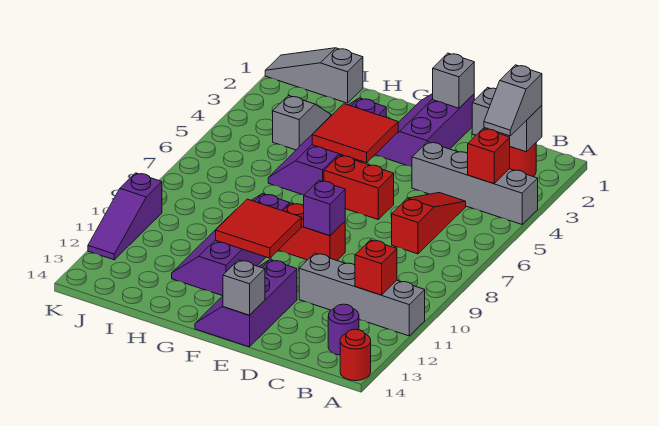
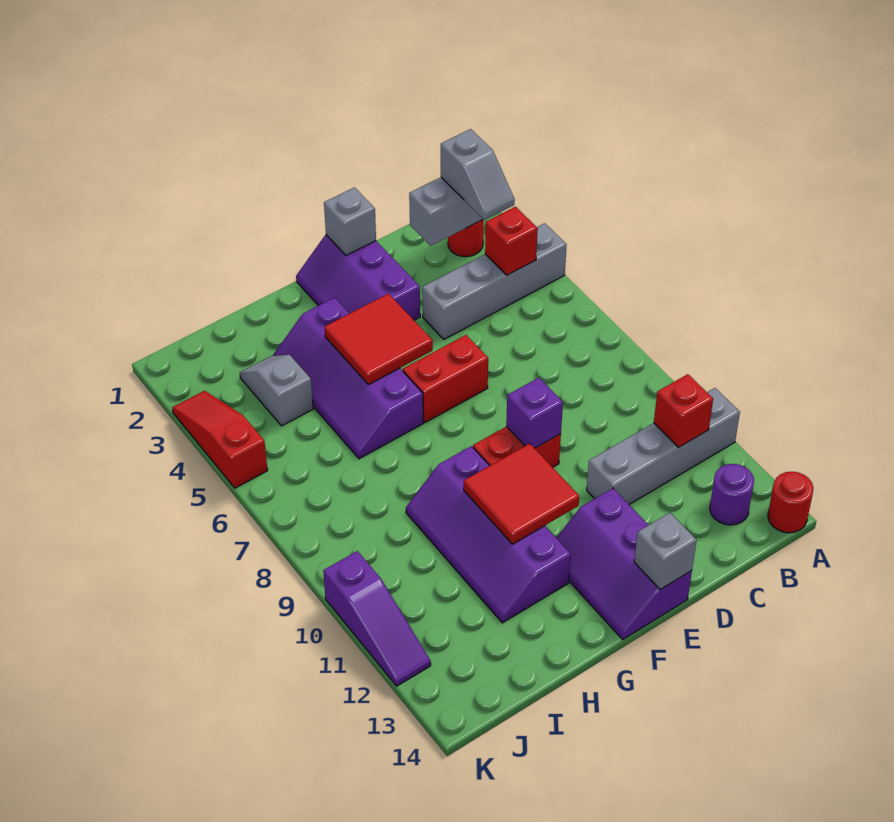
red slope C5:C7 level 1 top 7 -> red slope K3:K5 level 1 top 5
grey slope I1:K1 level 1 top I -> none

